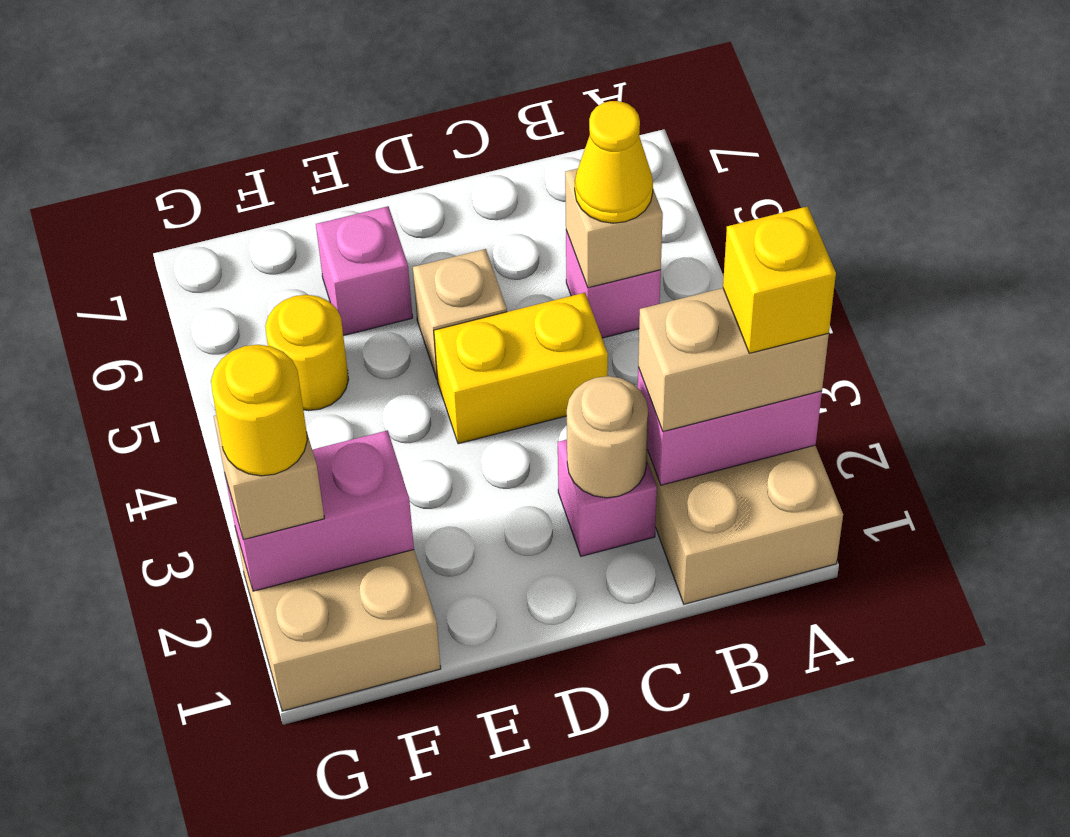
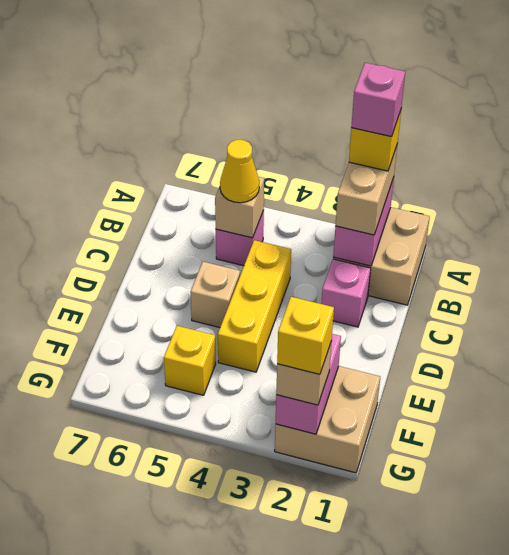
tan round brick C2 level 2 -> none
yellow brick C4:D4 level 1 -> yellow brick C4:E4 level 1
pink brick E6 level 1 -> pink brick A2 level 5
yellow round brick F5 level 1 -> yellow brick F5 level 1
yellow round brick G2 level 4 -> yellow brick G2 level 4

